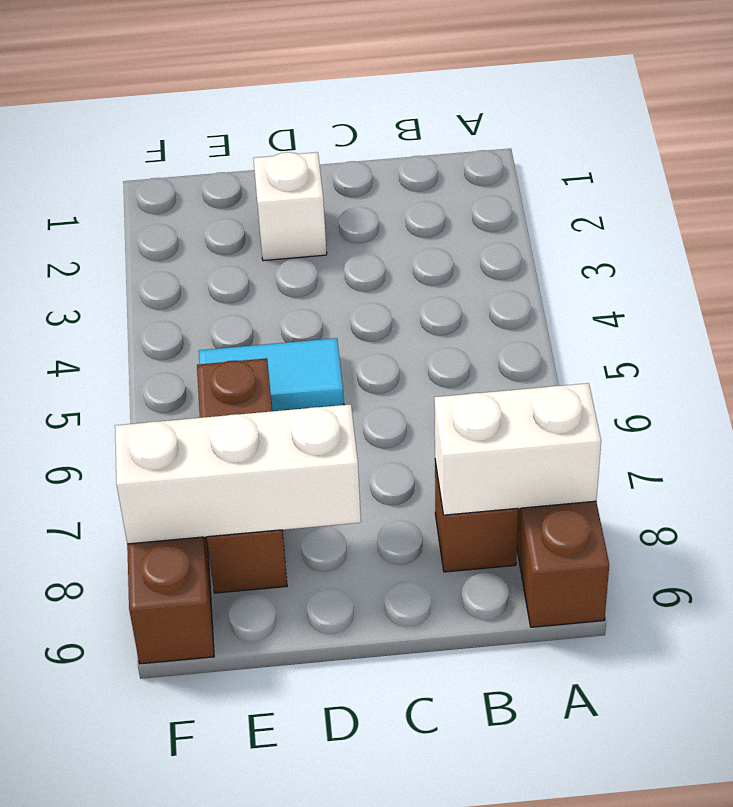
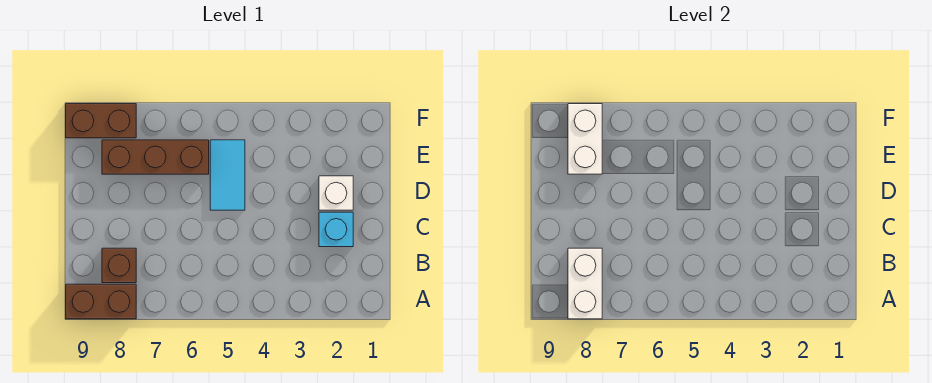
none -> cyan brick C2 level 1
white brick D8:F8 level 2 -> white brick E8:F8 level 2

